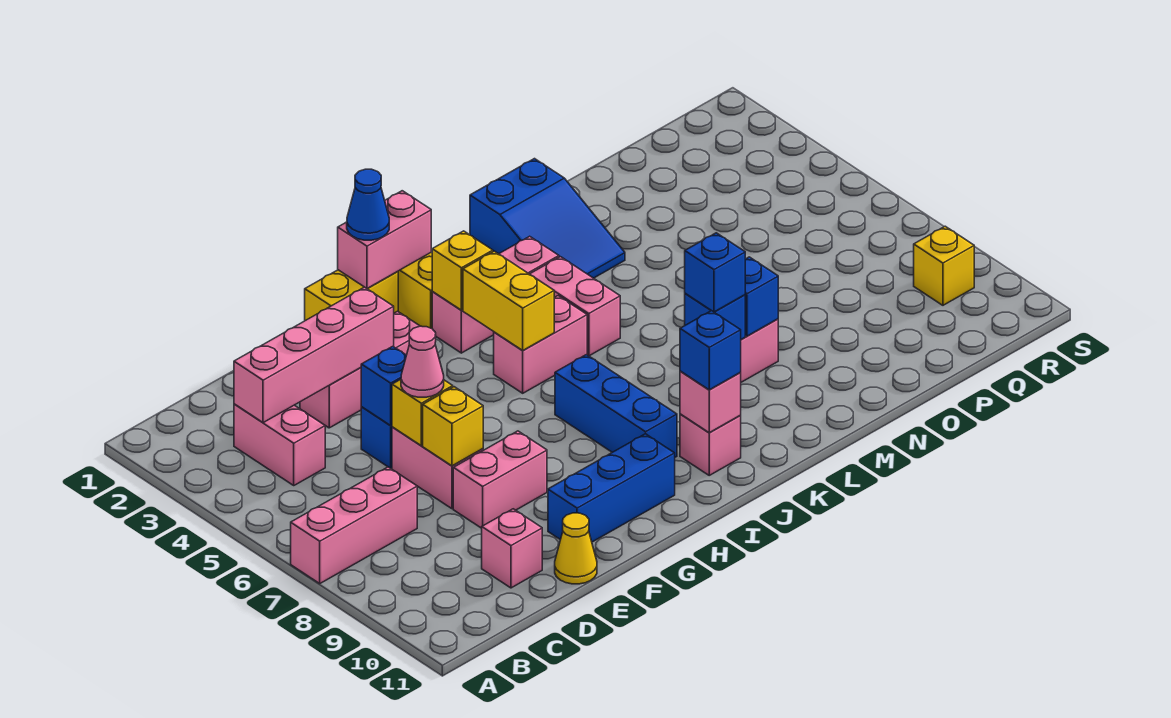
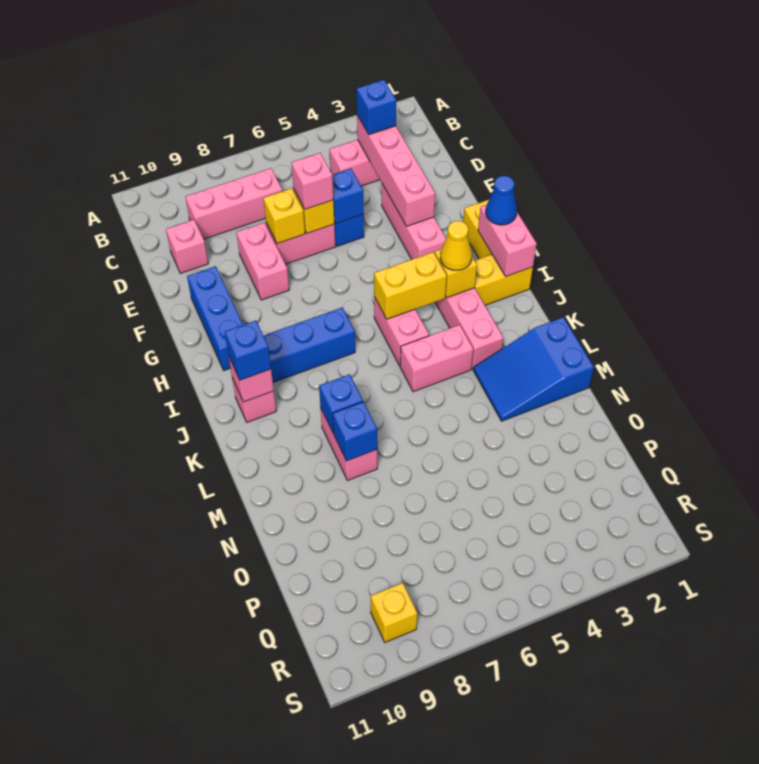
pink brick A7:C7 level 1 -> pink brick C7:C9 level 1
pink cone E6 level 3 -> pink brick E6 level 3
yellow cone E11 level 1 -> yellow cone I3 level 3
blue brick L8 level 3 -> blue brick C3 level 3

